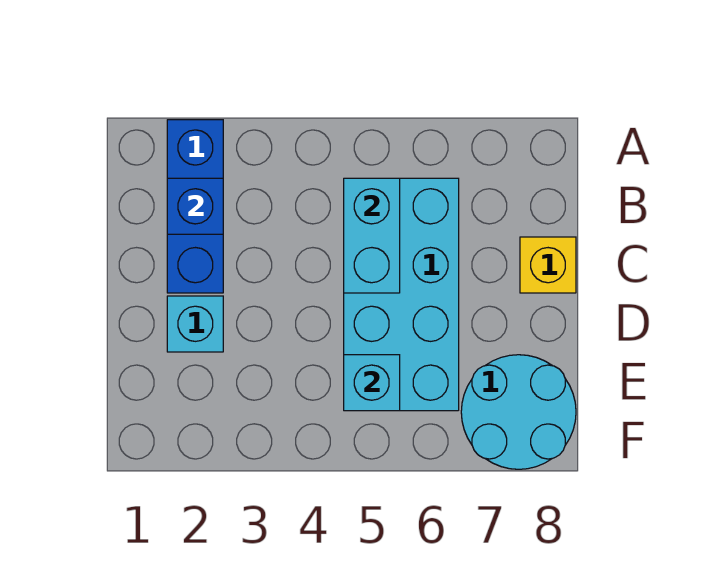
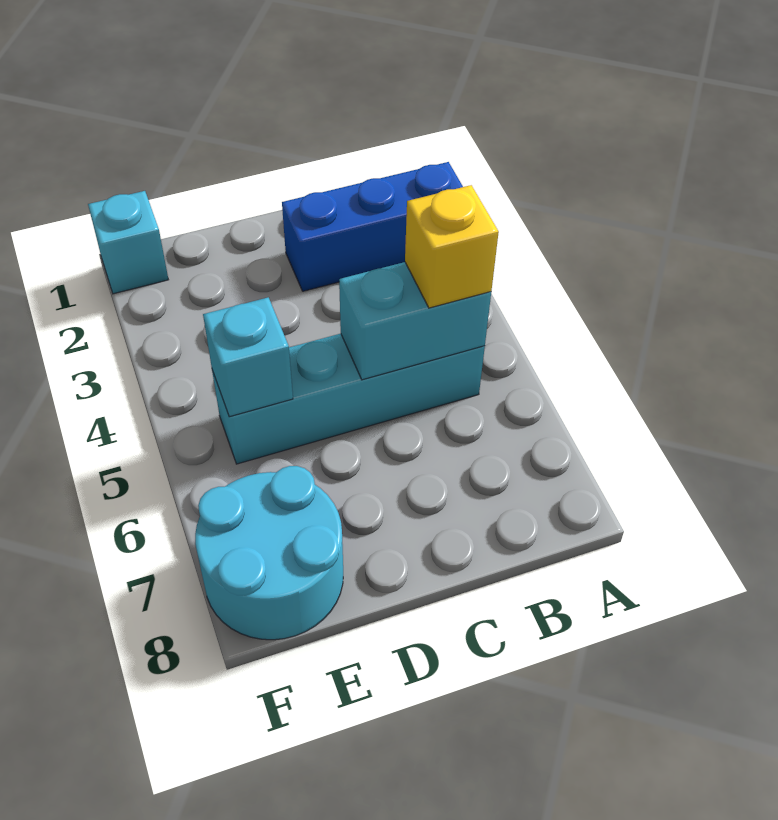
blue brick B2 level 2 -> none
cyan brick B5:E6 level 1 -> cyan brick B5:E5 level 1
yellow brick C8 level 1 -> yellow brick B5 level 3
cyan brick D2 level 1 -> cyan brick F1 level 1

